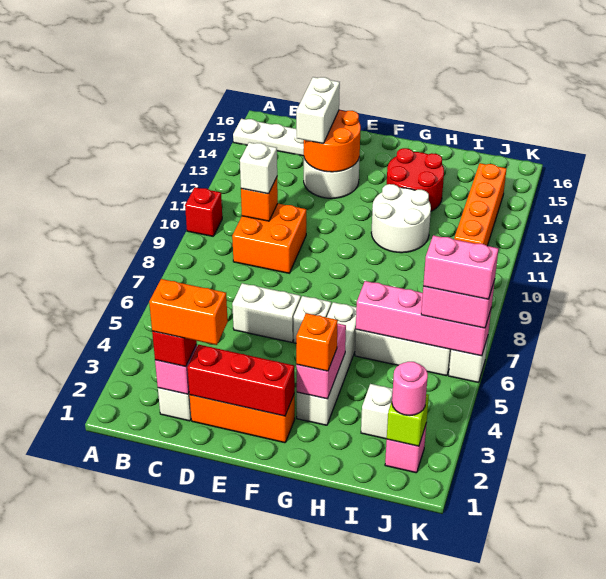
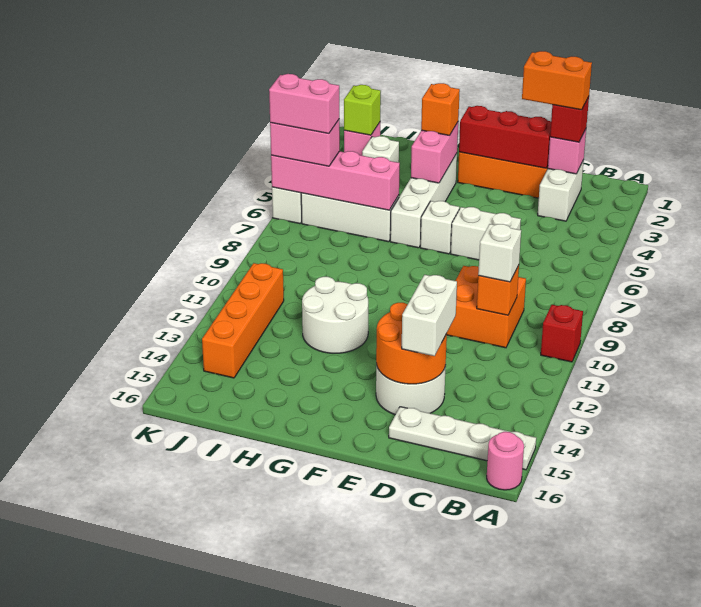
red round brick G13:H14 level 1 -> none
pink round brick J2 level 3 -> pink round brick A16 level 1

